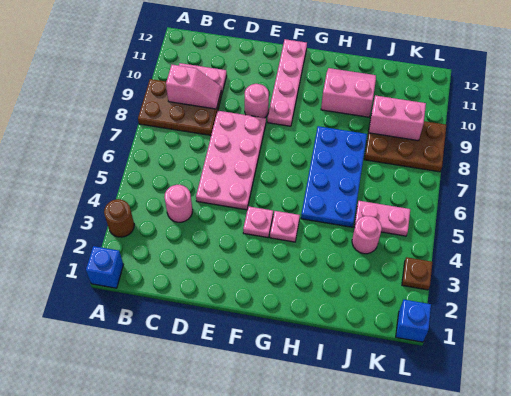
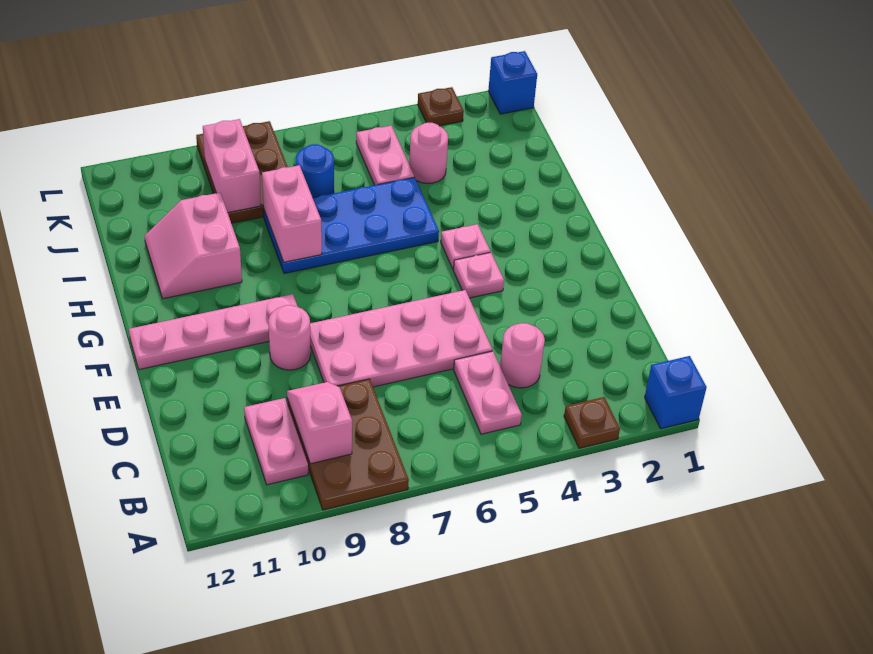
brown round brick A3 level 1 -> brown plate A3 level 1
none -> pink plate B5:C5 level 1
none -> pink brick H8:I8 level 2
none -> blue round brick J7 level 1

